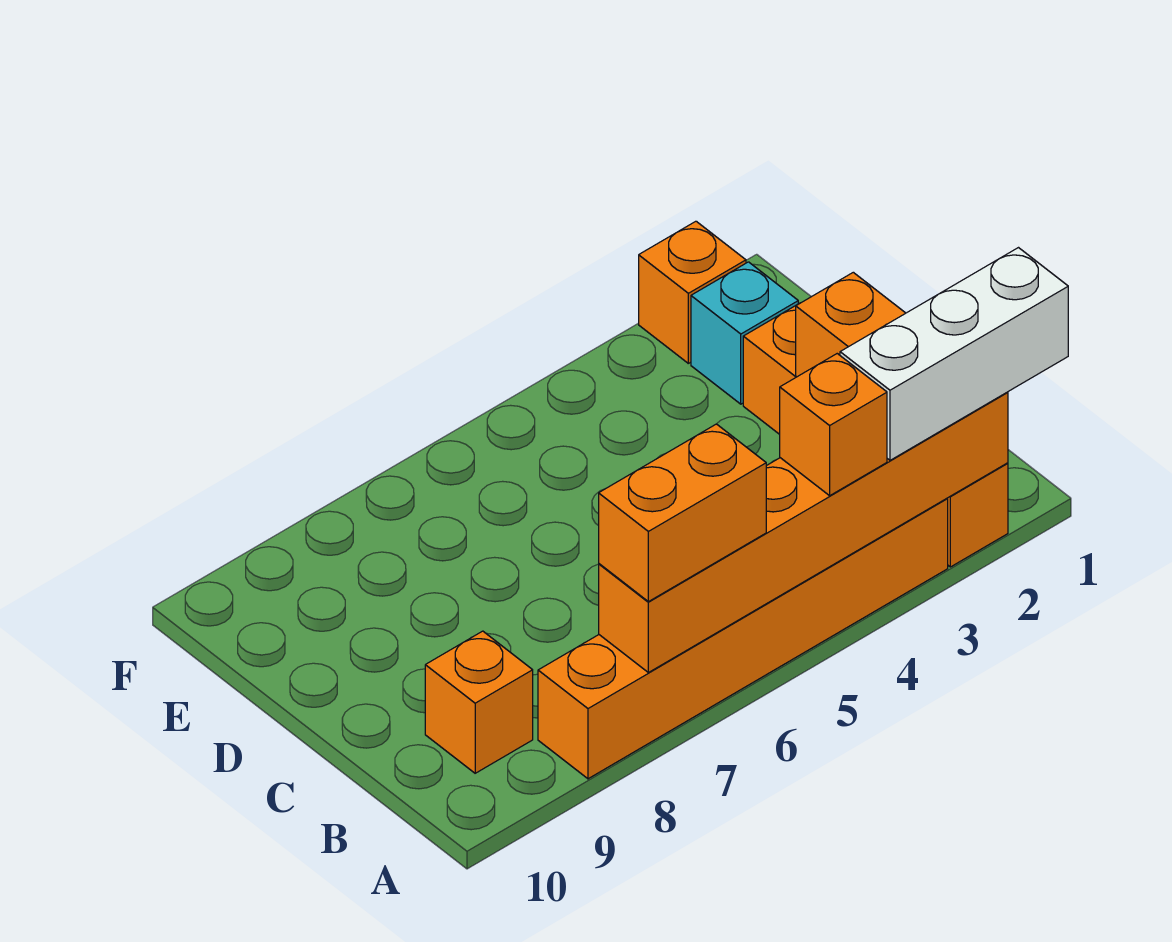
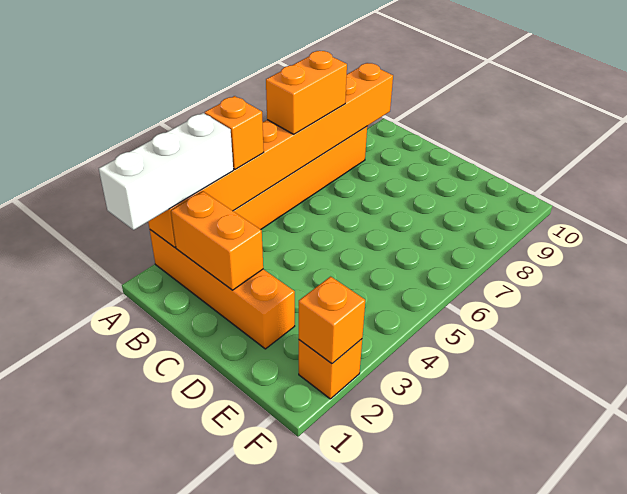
orange brick A2:A7 level 2 -> orange brick A2:A9 level 2
orange brick B9 level 1 -> orange brick F2 level 2
cyan brick E2 level 1 -> none

